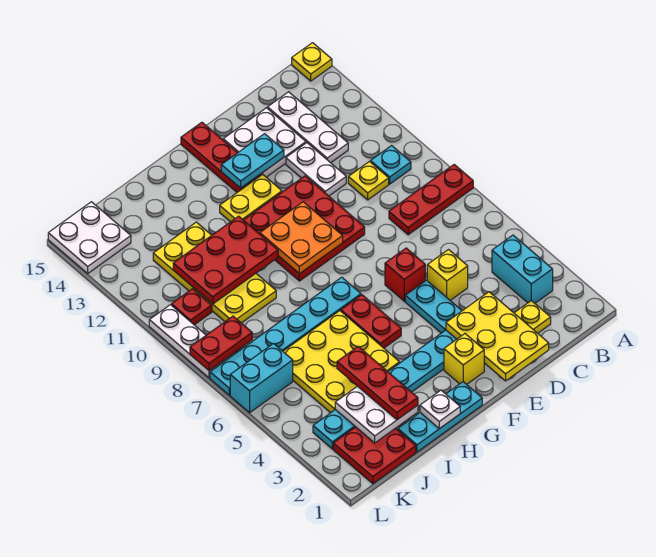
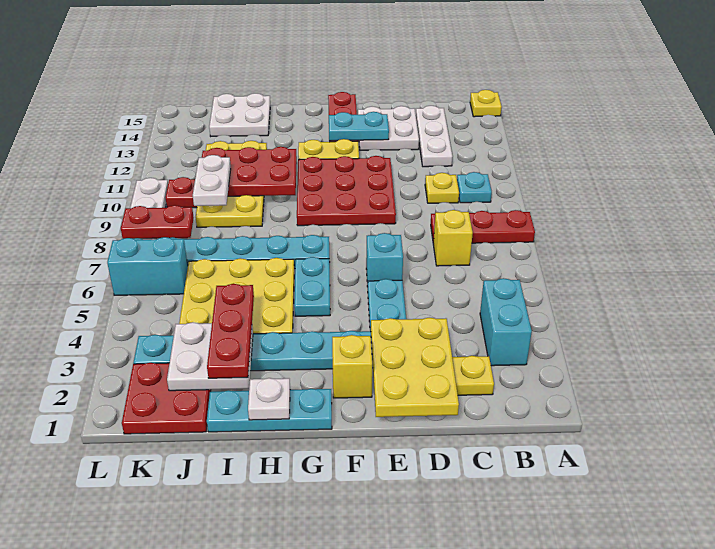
yellow brick D5 level 1 -> yellow brick C7 level 1
white plate D11:D12 level 1 -> white plate J9:J10 level 3
red brick E6 level 1 -> cyan brick E6 level 1
orange plate F9:G10 level 2 -> none
red plate G5:G6 level 1 -> cyan plate G5:G6 level 1
white plate K14:L15 level 1 -> white plate I14:J15 level 1

